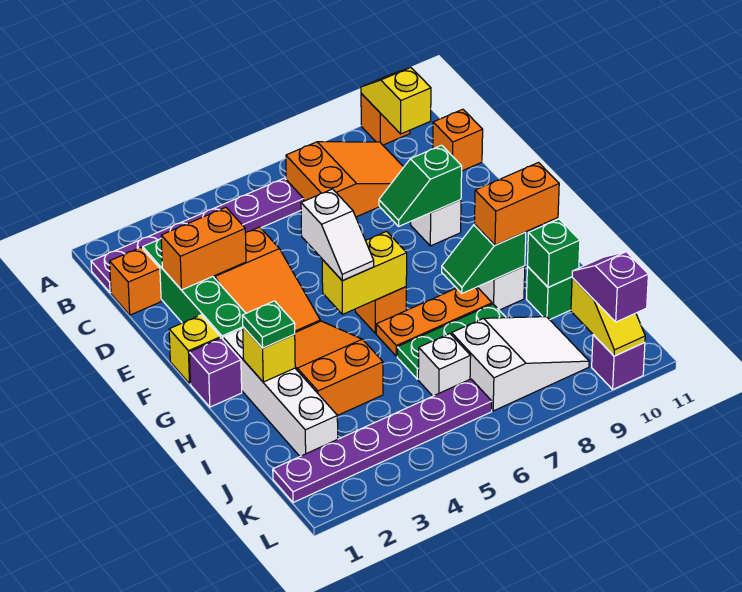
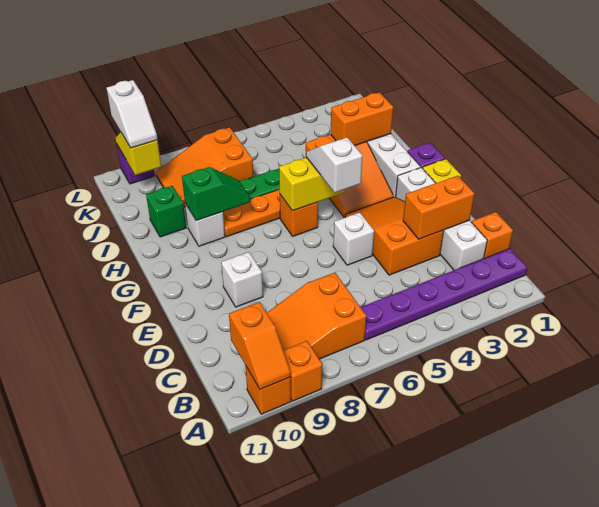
yellow slope A10:B10 level 2 top B -> orange slope A10:B10 level 2 top B
green brick C2:F2 level 1 -> white brick C2:F2 level 1
orange brick C11 level 1 -> orange brick A9 level 1
green slope E8:E9 level 2 top 9 -> none
yellow brick H2 level 2 -> none
green plate H2 level 3 -> none
orange brick H9:H10 level 3 -> orange brick I2:I3 level 2
green brick I10 level 2 -> none
white brick J6 level 1 -> white brick E5 level 1
white slope J7:K9 level 1 top 7 -> orange slope J7:K9 level 1 top 7
purple plate K1:K6 level 1 -> none
purple slope K10:L10 level 3 top L -> white slope K10:L10 level 3 top L

